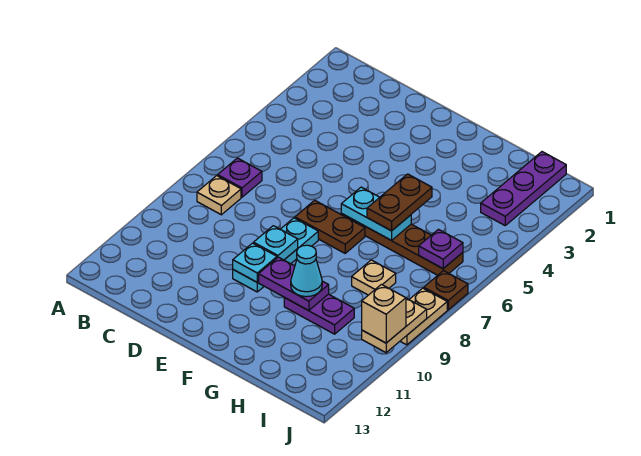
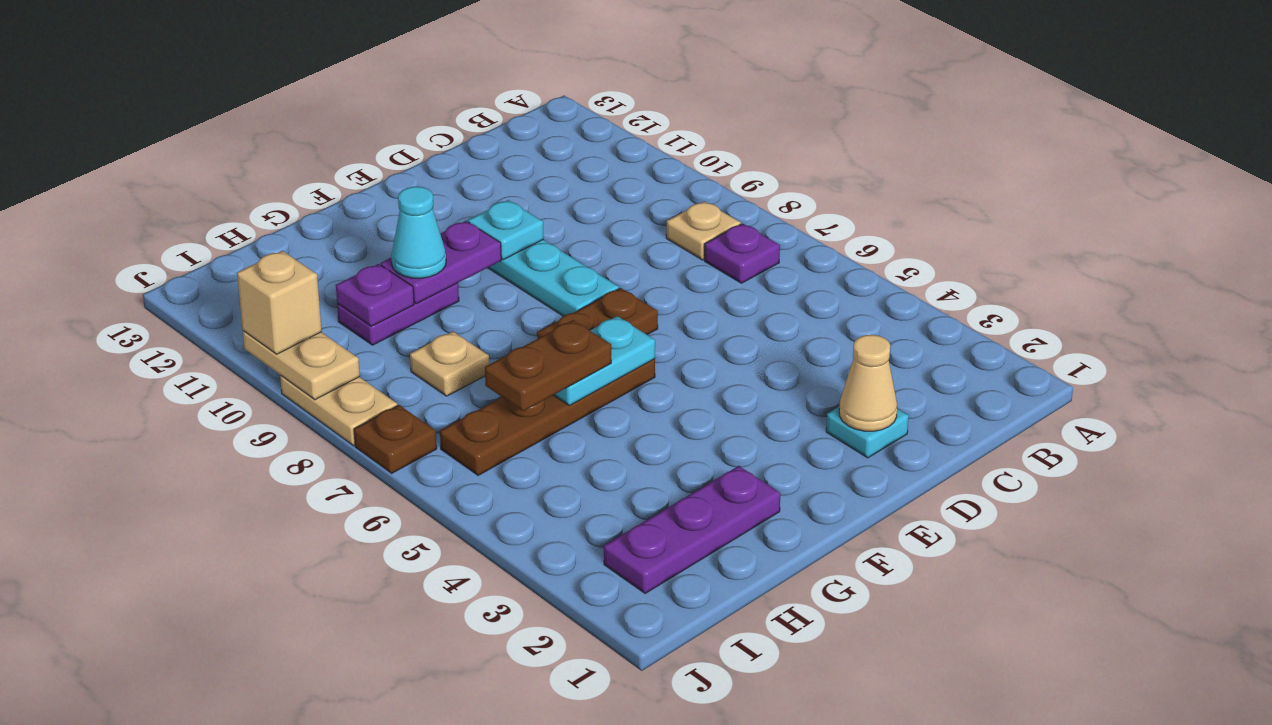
none -> tan cone D2 level 2
cyan plate E9 level 2 -> cyan plate D2 level 1
brown plate G5:G6 level 3 -> brown plate G6:H6 level 3
purple plate I1:I3 level 1 -> purple plate G2:I2 level 1
purple plate I6 level 2 -> purple plate H10 level 2

